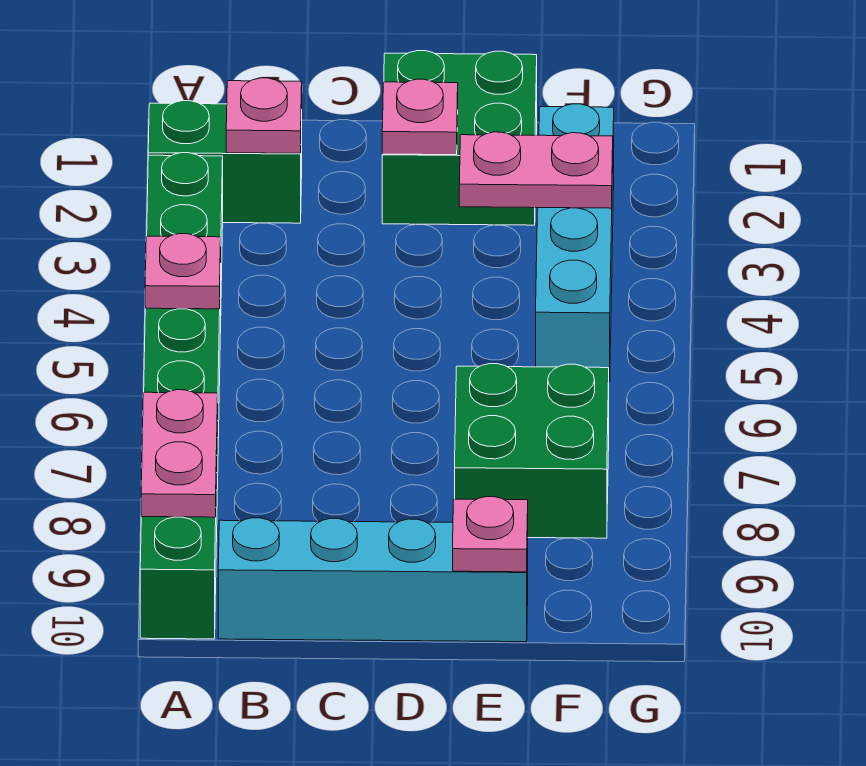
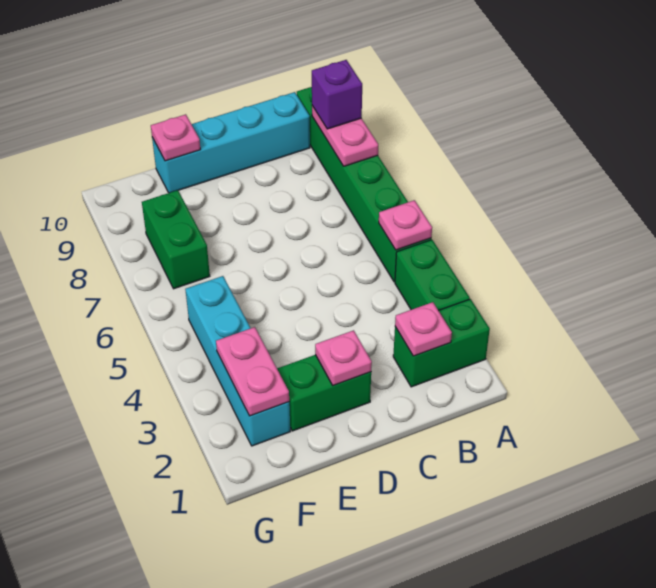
none -> purple brick A9 level 3
green brick D1:E2 level 1 -> green brick D2:E2 level 1
pink plate E3:F3 level 2 -> pink plate F2:F3 level 2
green brick E7:F8 level 1 -> green brick F7:F8 level 1

